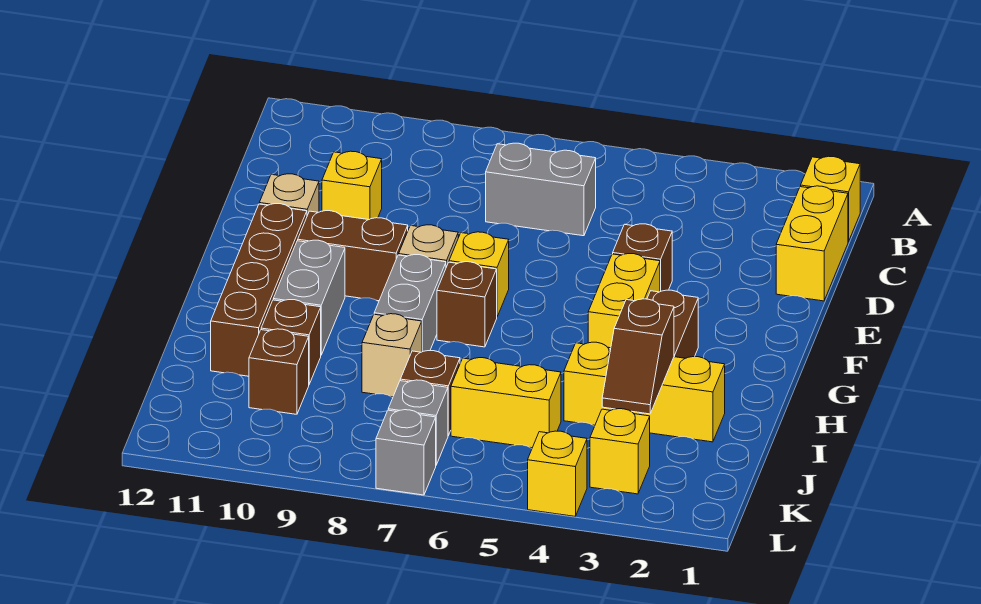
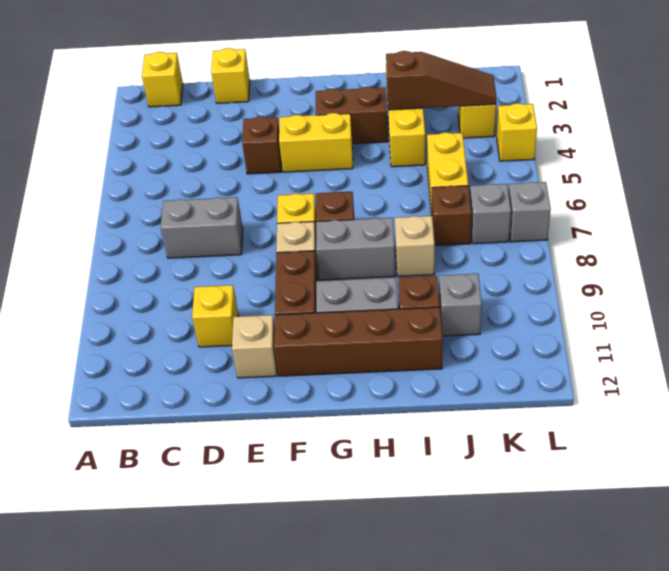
yellow brick C1:D1 level 1 -> yellow brick D1 level 1
grey brick C6:C7 level 1 -> grey brick C7:D7 level 1
brown slope I3:J3 level 2 top I -> brown slope I3:K3 level 2 top I
brown brick J10 level 1 -> grey brick J10 level 1

